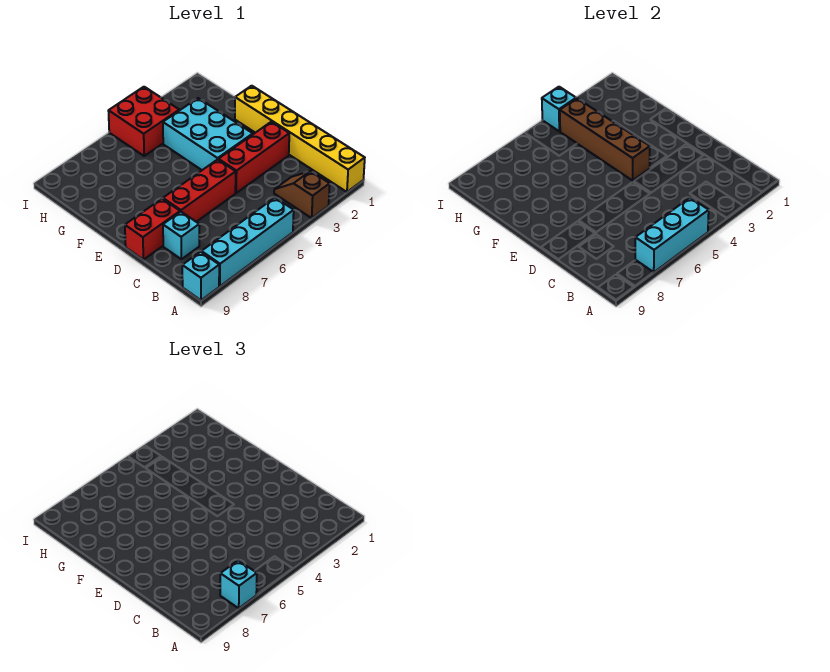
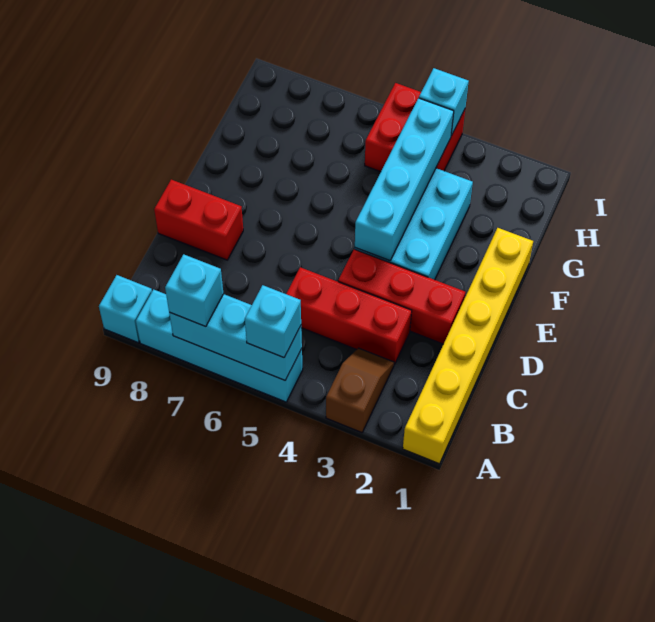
cyan brick C8 level 1 -> cyan brick A5 level 3
red brick D5:D7 level 1 -> red brick C3:C5 level 1
brown brick E4:H4 level 2 -> cyan brick E4:H4 level 2

